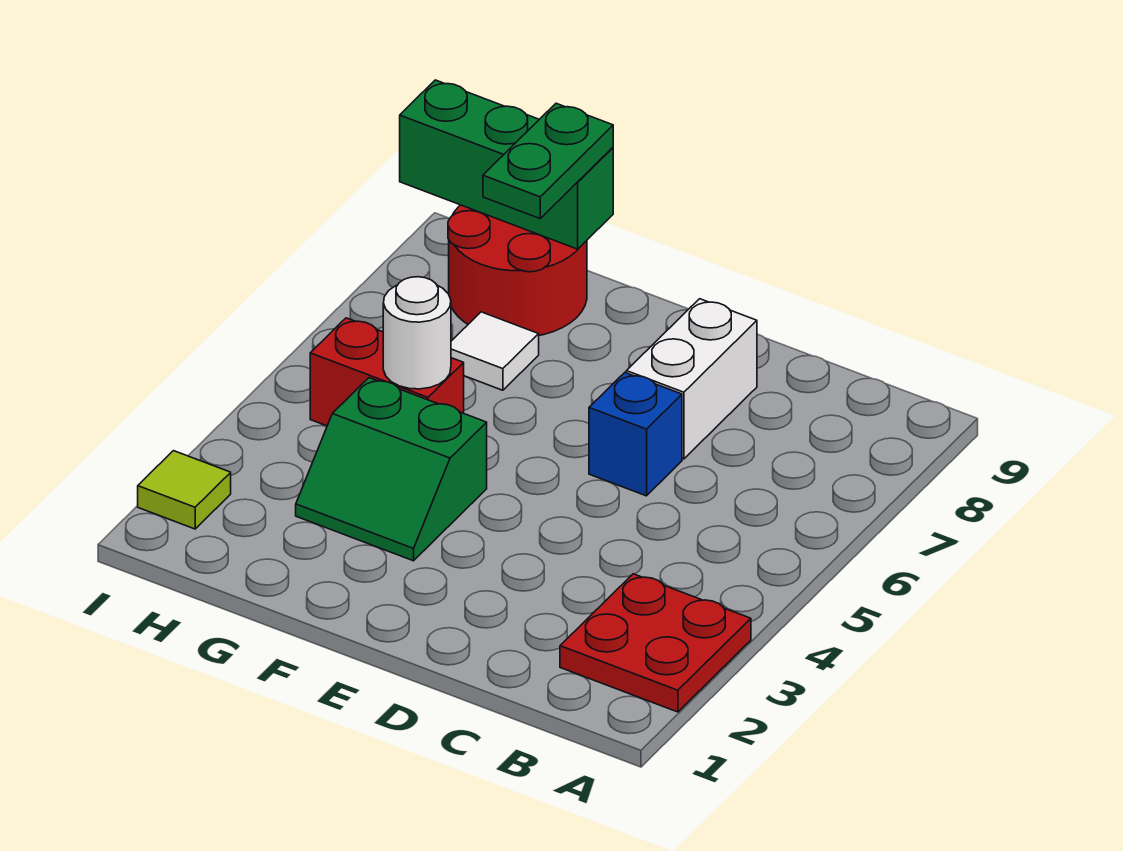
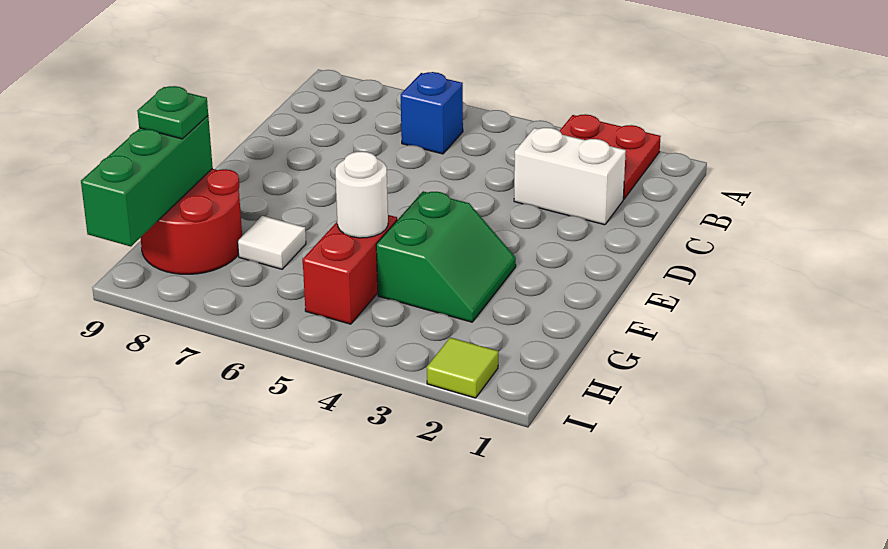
blue brick D6 level 1 -> blue brick B6 level 1
white brick D7:D8 level 1 -> white brick C2:C3 level 1
green plate G8:G9 level 3 -> green plate G9 level 3

